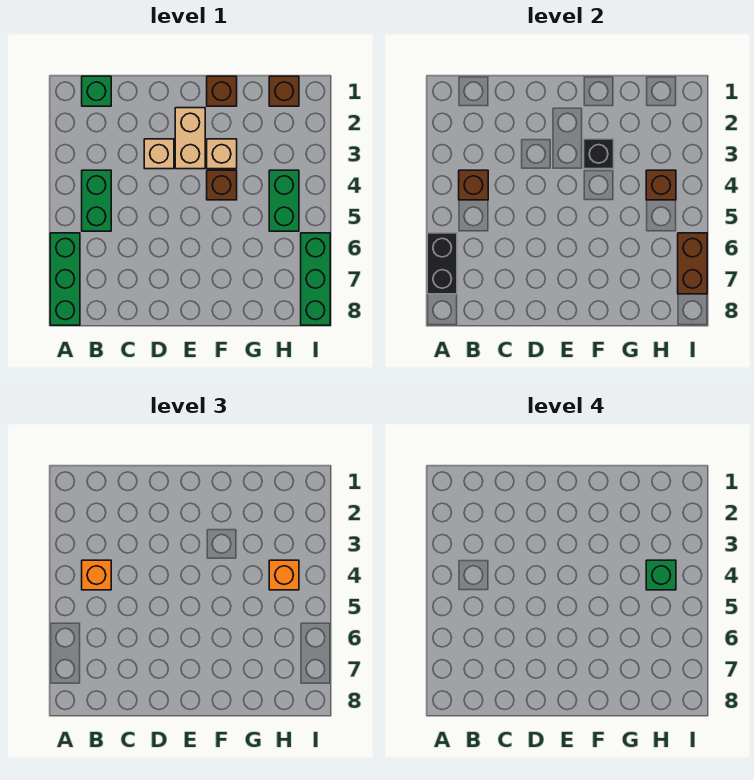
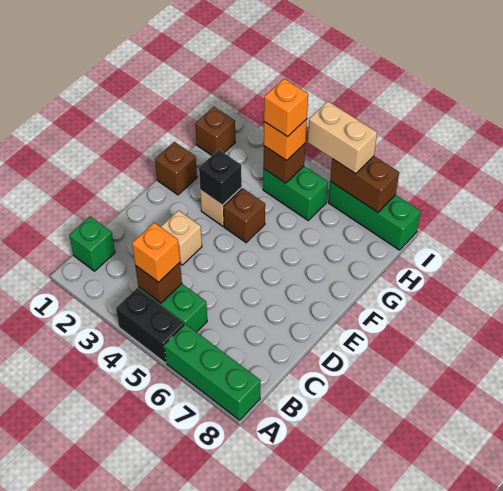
black brick A6:A7 level 2 -> black brick A4:A5 level 1
tan brick E2:E3 level 1 -> tan brick I5:I6 level 3
green brick H4 level 4 -> orange brick H4 level 4

